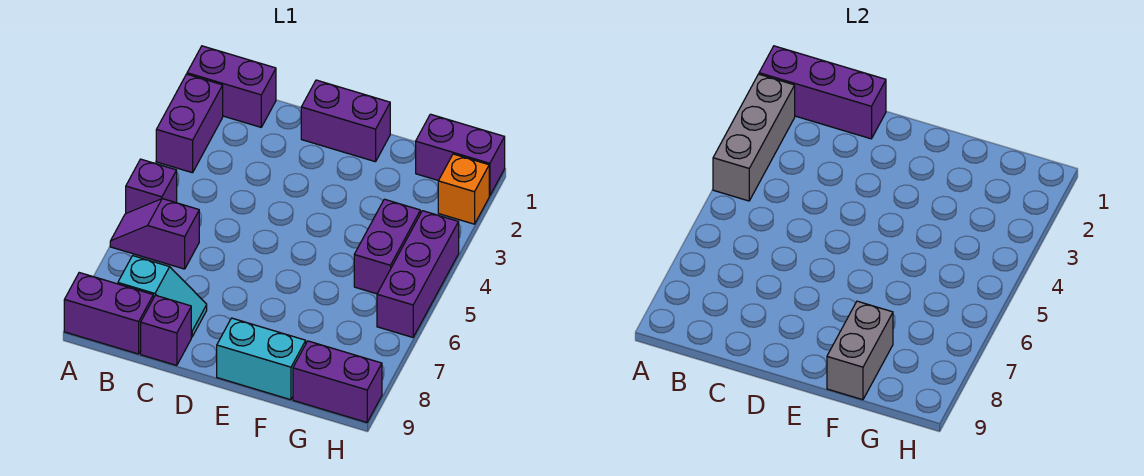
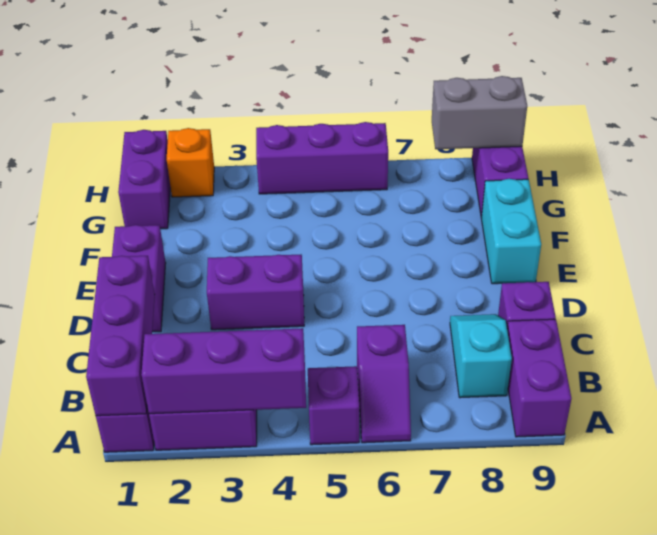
grey brick A2:A4 level 2 -> purple brick A2:A4 level 2
grey brick F8:F9 level 2 -> grey brick H8:H9 level 2
purple brick G4:G5 level 1 -> purple brick D3:D4 level 1

